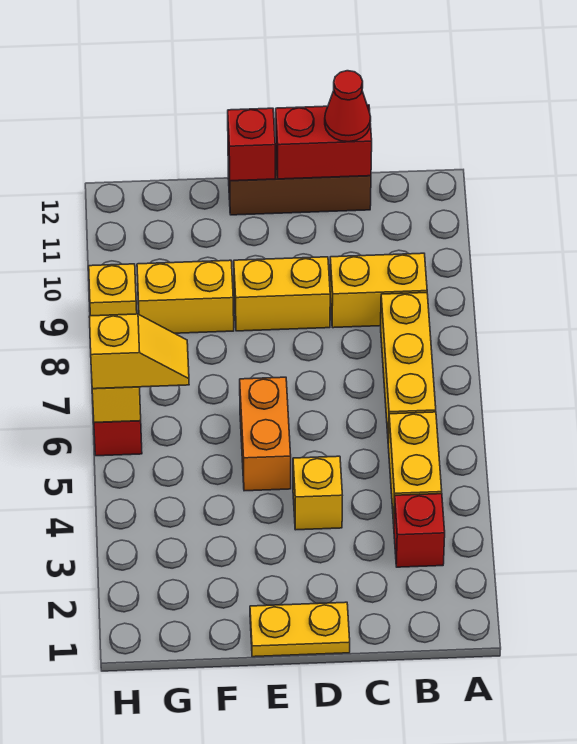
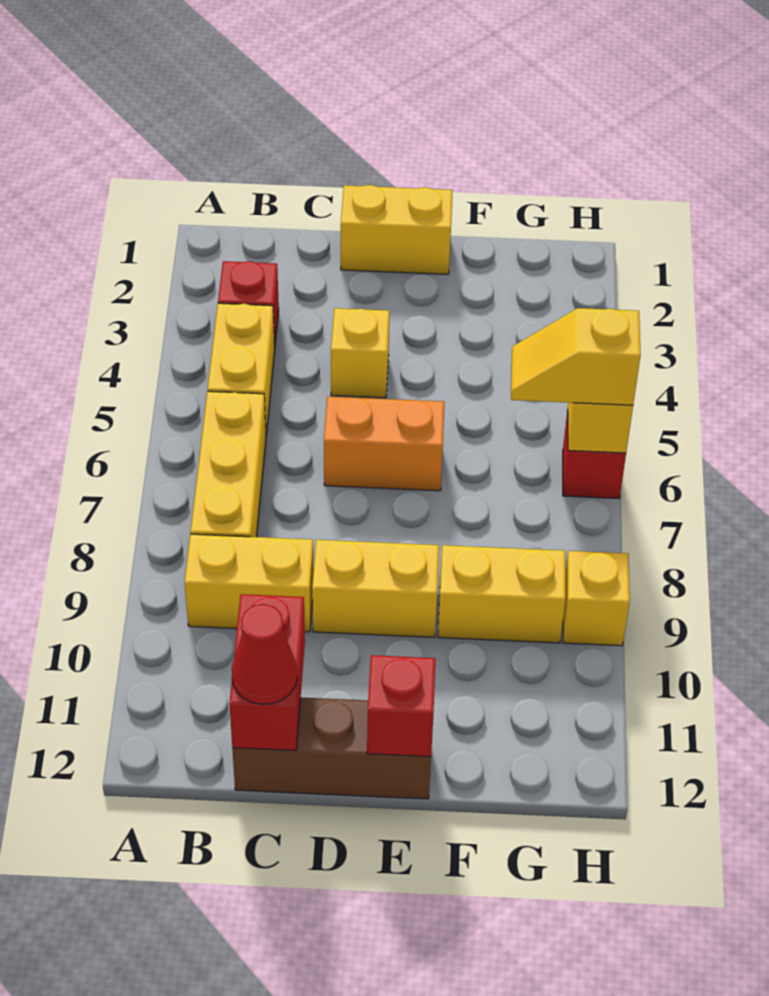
red brick C12:D12 level 2 -> red brick C11:C12 level 2
yellow plate D1:E1 level 1 -> yellow brick D1:E1 level 1
orange brick E5:E6 level 1 -> orange brick D6:E6 level 1

